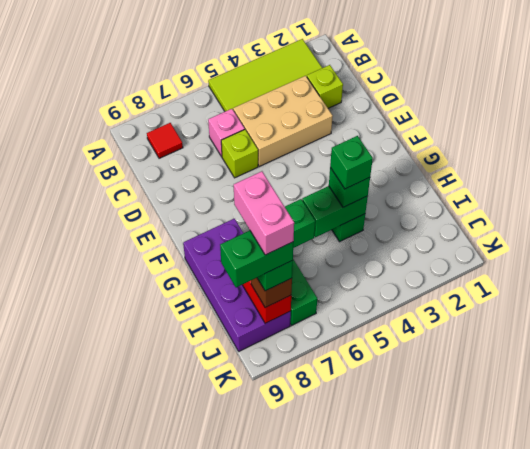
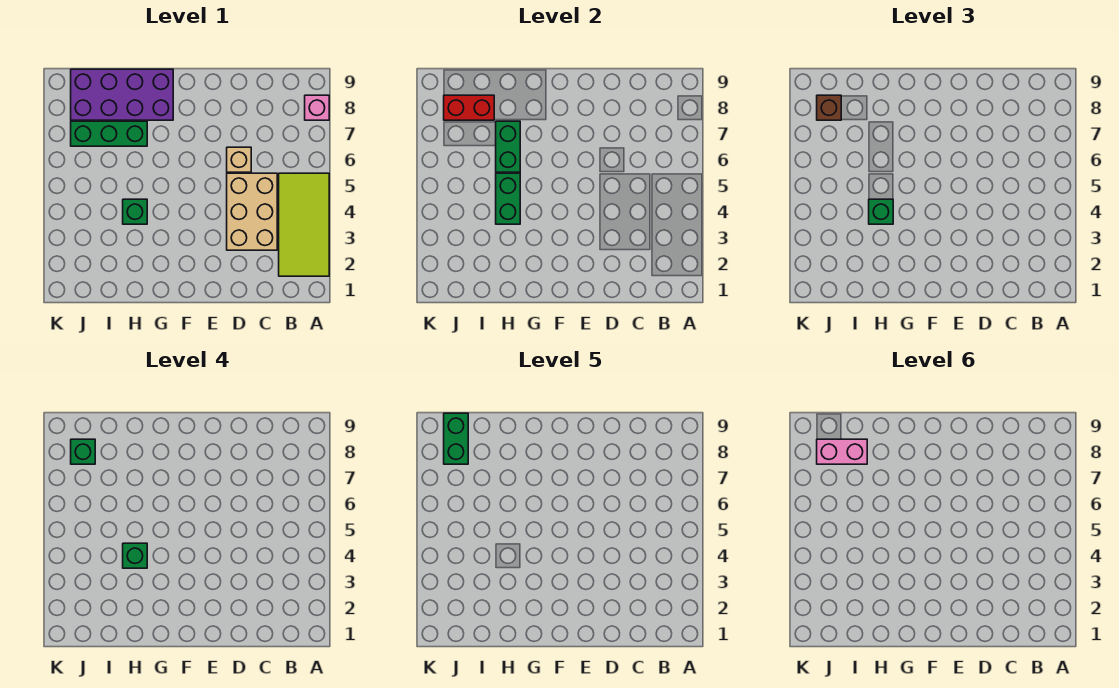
red tile B8 level 1 -> none
lime brick C2 level 1 -> none
pink brick C6 level 1 -> pink brick A8 level 1
lime brick D6 level 1 -> tan brick D6 level 1

